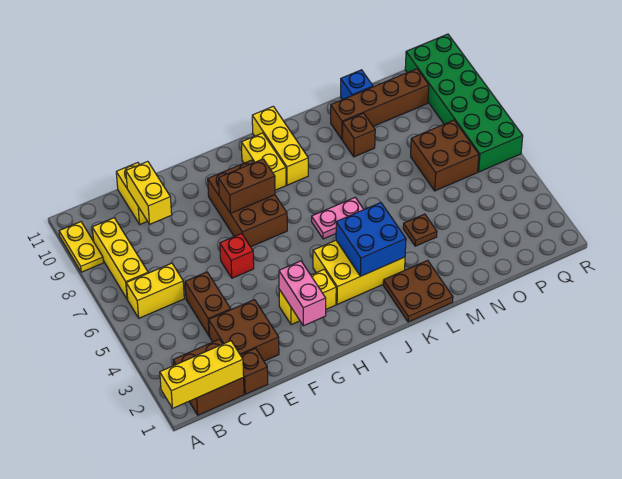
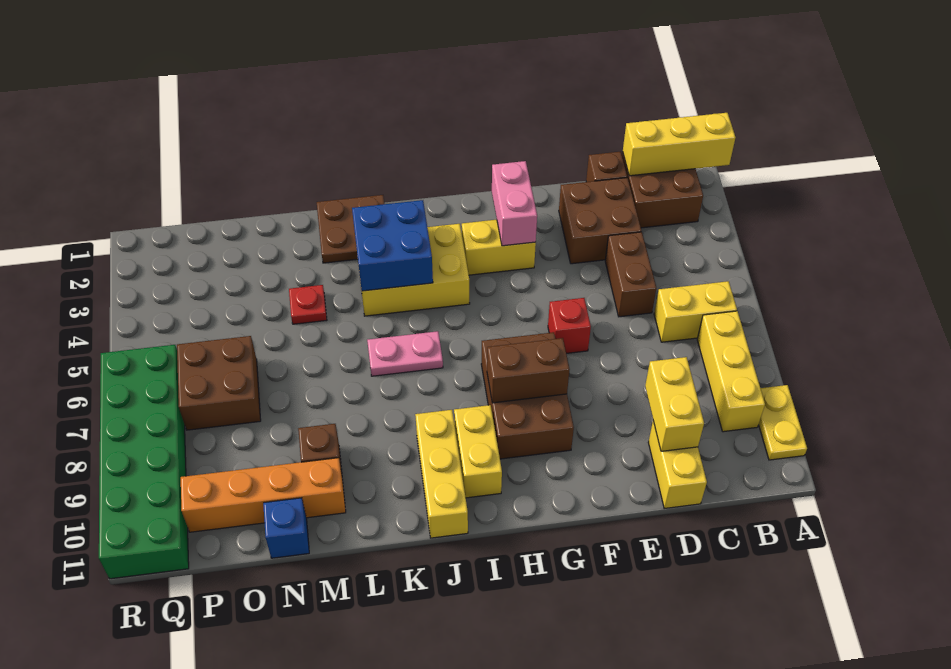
brown plate M4 level 1 -> red plate M4 level 1
brown brick M10:P10 level 1 -> orange brick M10:P10 level 1

